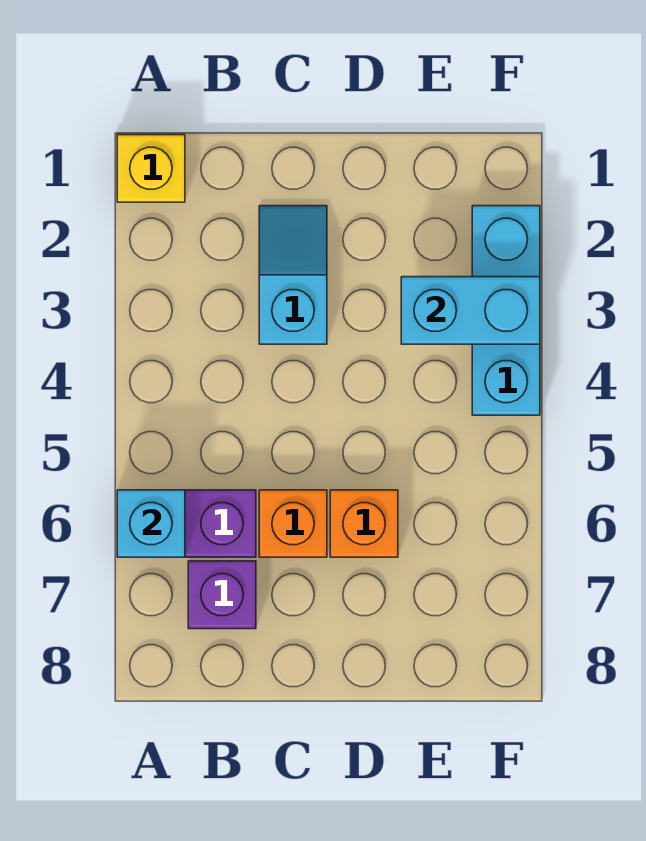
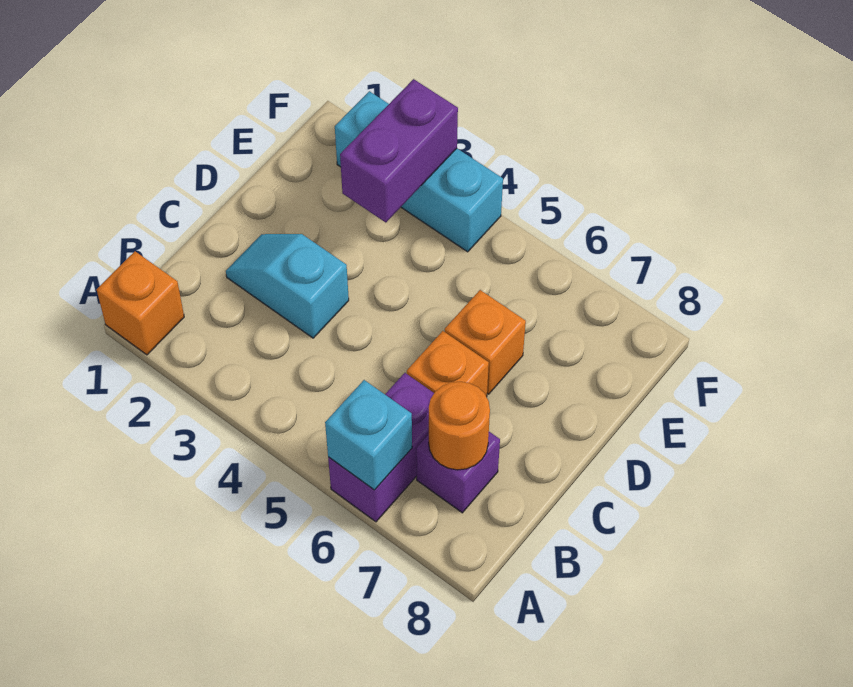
yellow brick A1 level 1 -> orange brick A1 level 1
none -> orange round brick B7 level 2
cyan brick E3:F3 level 2 -> purple brick E3:F3 level 2

